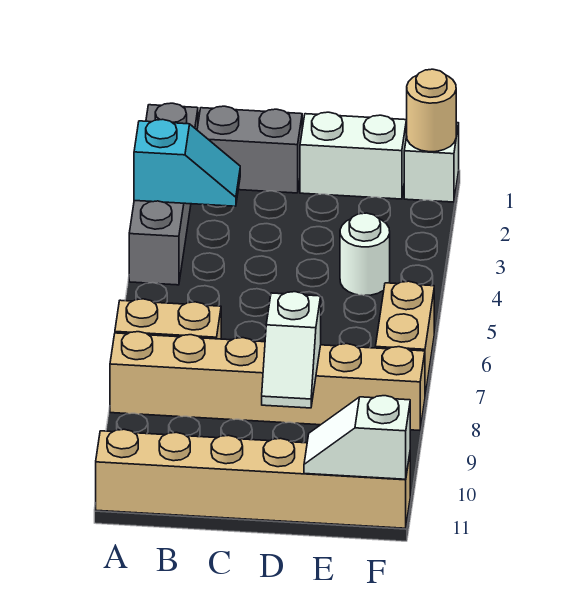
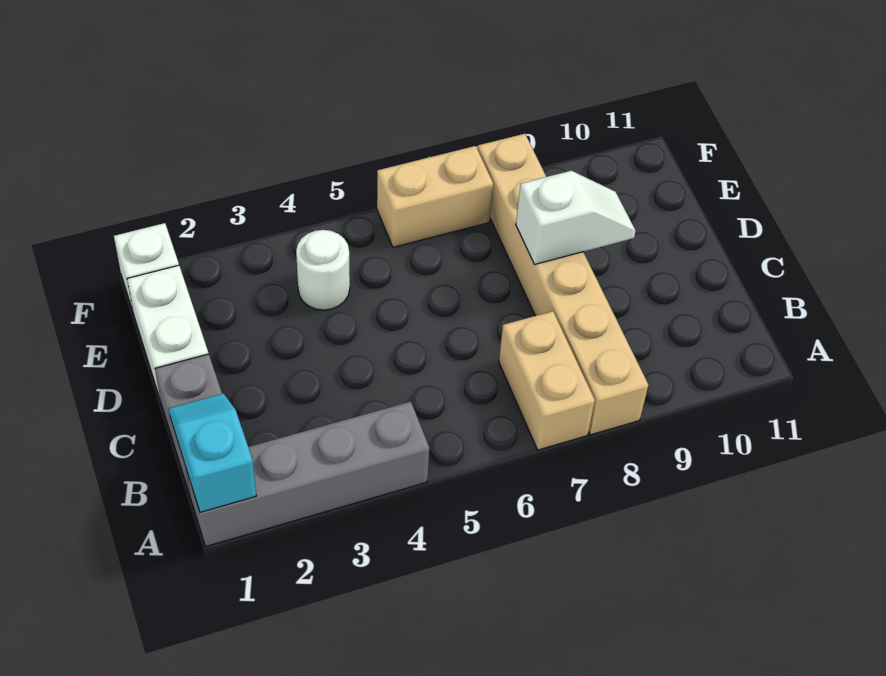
cyan slope A3:B3 level 2 top A -> cyan slope A1:B1 level 2 top A
tan brick A11:F11 level 1 -> none
white slope E11:F11 level 2 top F -> none
tan round brick F1 level 2 -> none

